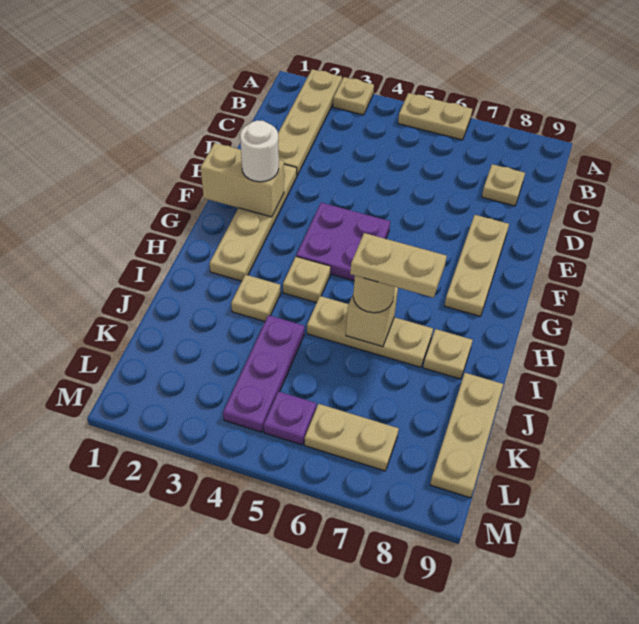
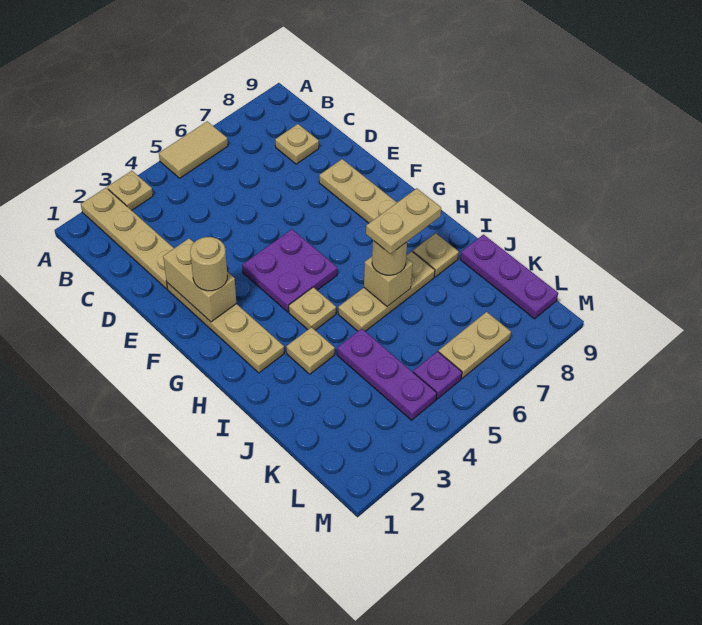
tan plate A5:A6 level 1 -> tan tile A5:A6 level 1
tan brick F1:F2 level 2 -> tan brick E2:F2 level 2
white round brick F2 level 3 -> tan round brick F2 level 3
tan plate J9:L9 level 1 -> purple plate J9:L9 level 1

